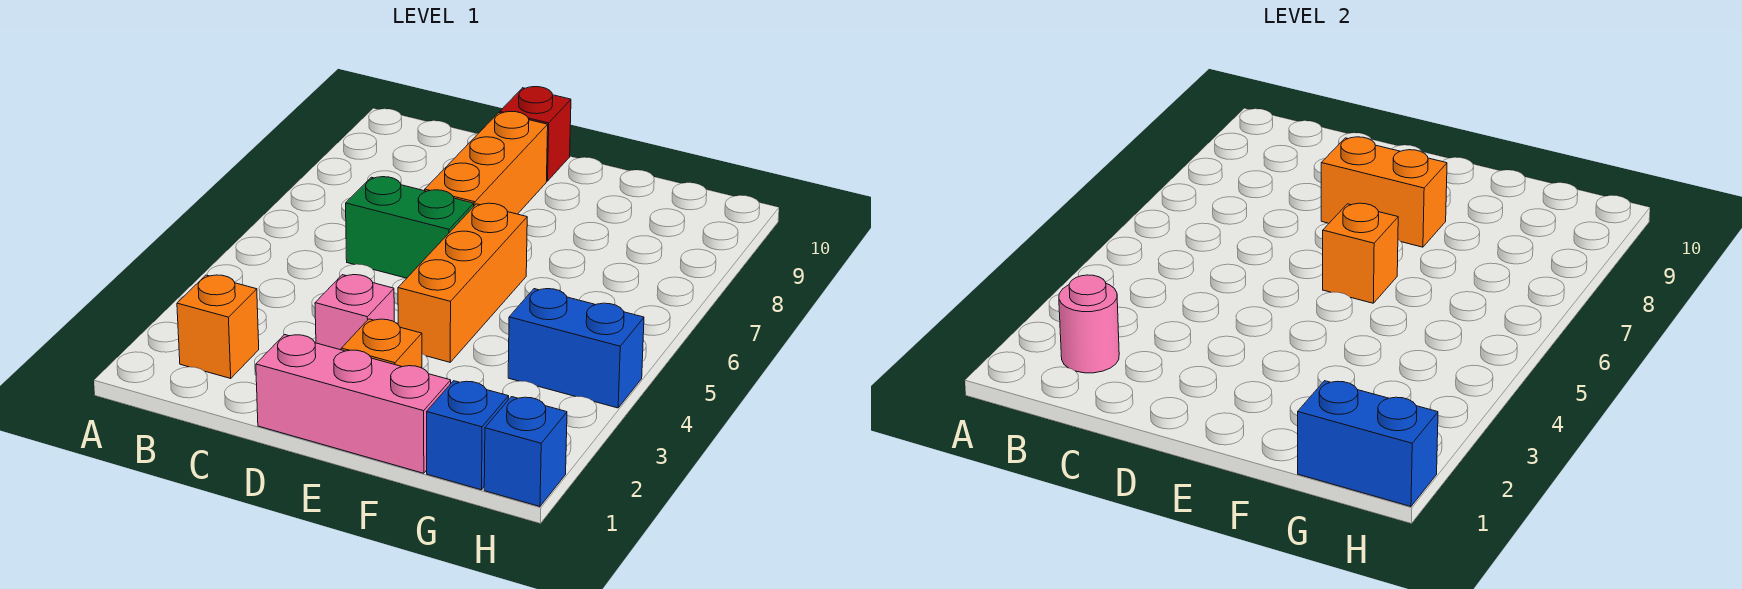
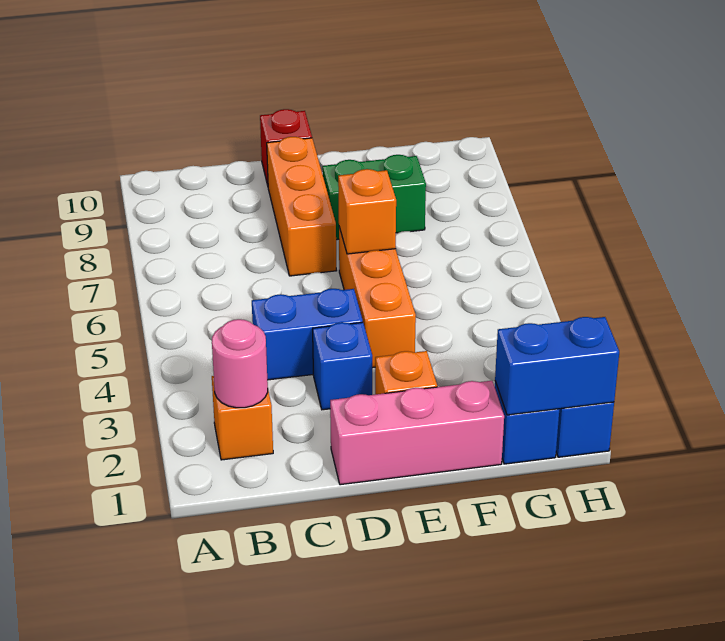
green brick C6:D6 level 1 -> green brick E8:F8 level 1
pink brick D3 level 1 -> blue brick D3 level 1
orange brick D8:E8 level 2 -> none
blue brick G4:H4 level 1 -> blue brick C4:D4 level 1

